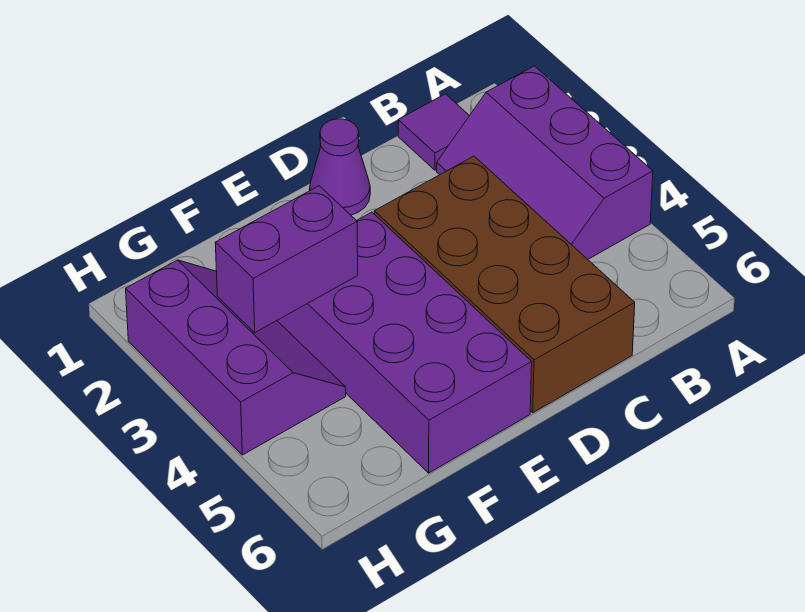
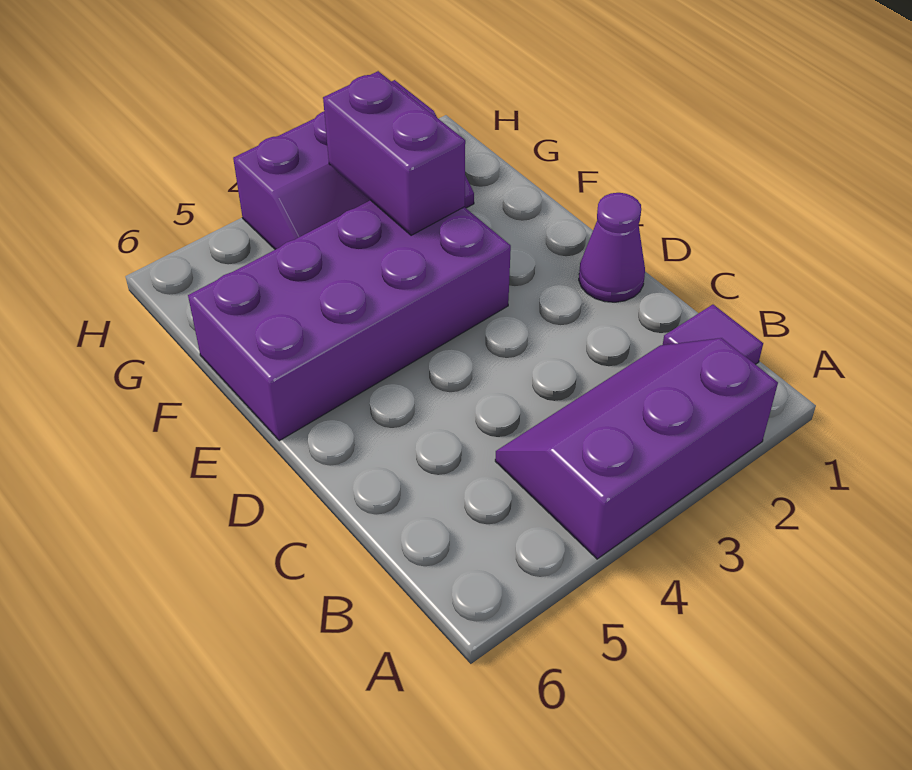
brown brick C3:D6 level 1 -> none

